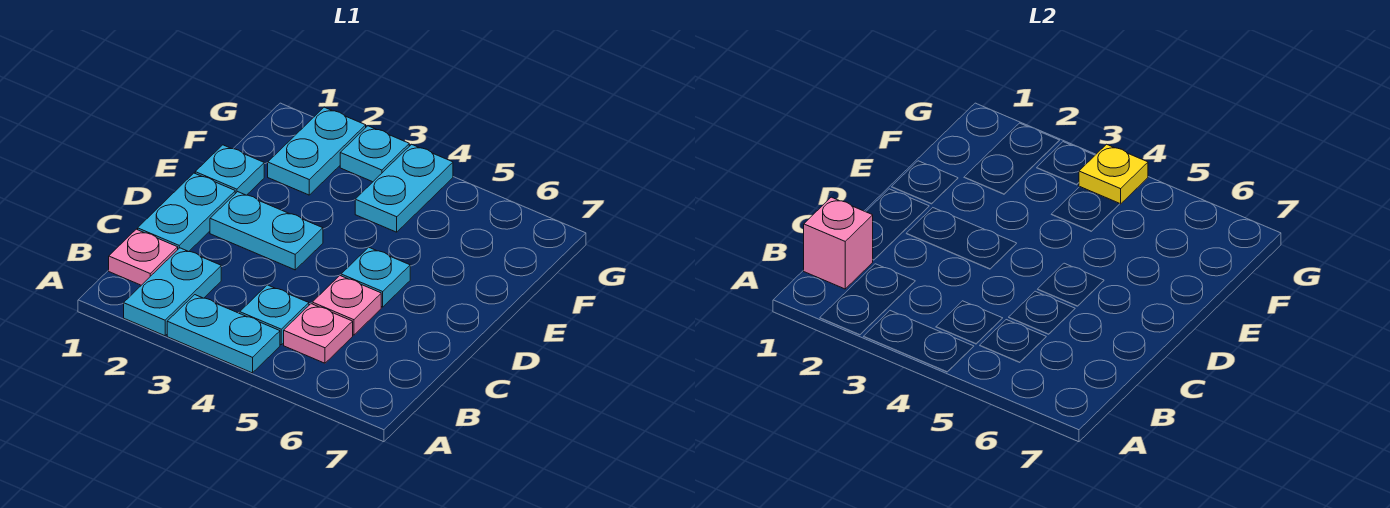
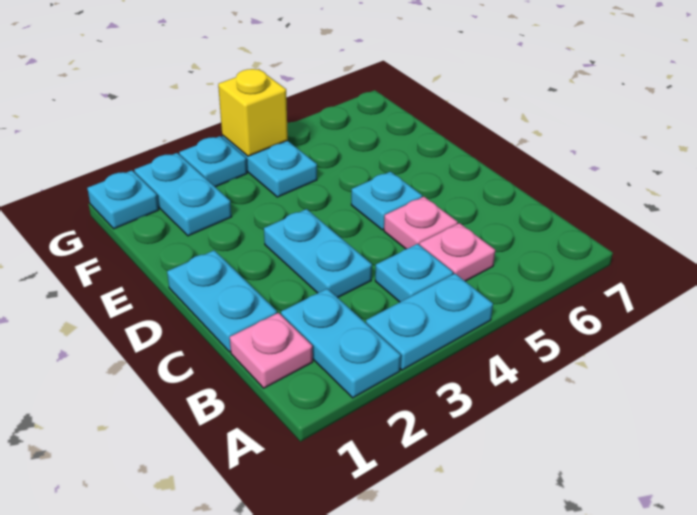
pink brick B1 level 2 -> none
cyan plate D2:D3 level 1 -> cyan plate C3:D3 level 1
cyan plate E1 level 1 -> cyan plate G1 level 1
yellow plate G4 level 2 -> yellow brick G4 level 2

